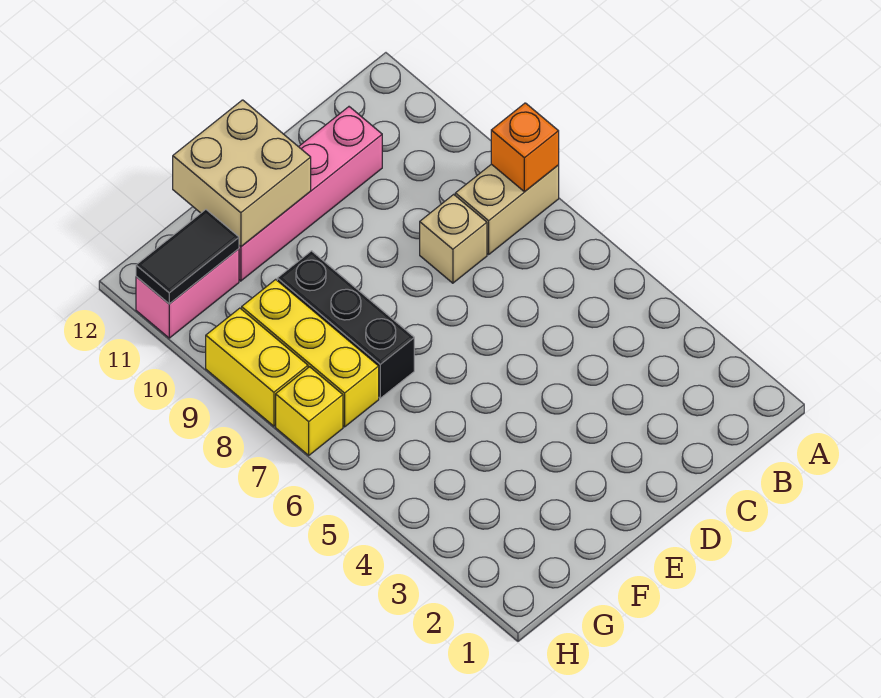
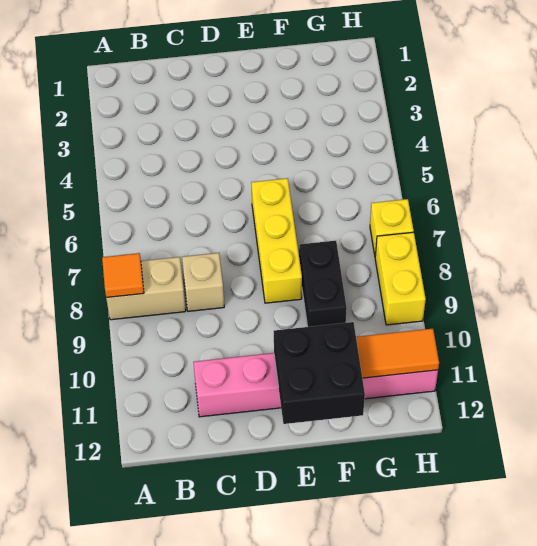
orange brick A8 level 2 -> orange tile A8 level 2
tan brick E11:F12 level 2 -> black brick E11:F12 level 2
black brick F7:F9 level 1 -> black brick F8:F9 level 1
yellow brick G7:G9 level 1 -> yellow brick E6:E8 level 1
black tile G11:H11 level 2 -> orange tile G11:H11 level 2

